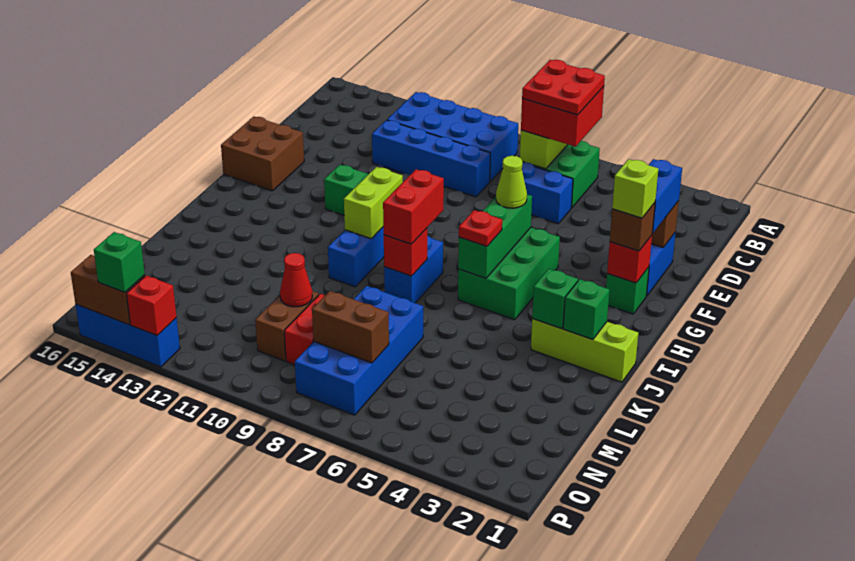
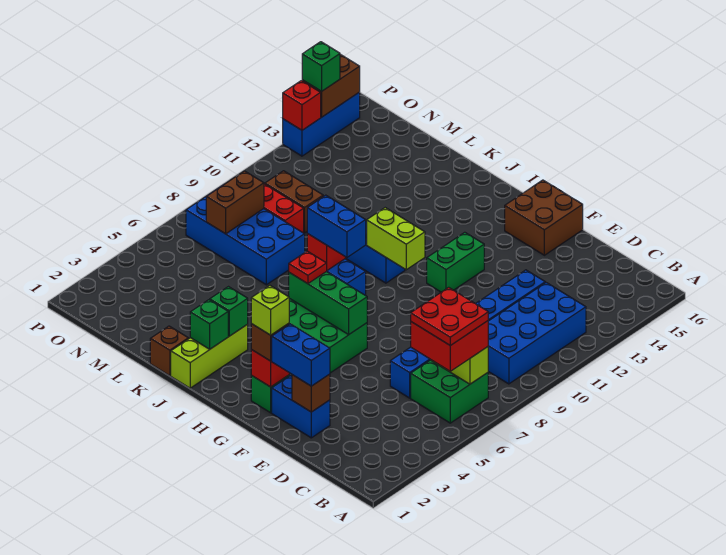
lime cone G6 level 3 -> none
red brick I8:J8 level 3 -> blue brick I8:J8 level 3
none -> brown brick K1 level 1
red cone M10 level 2 -> none

